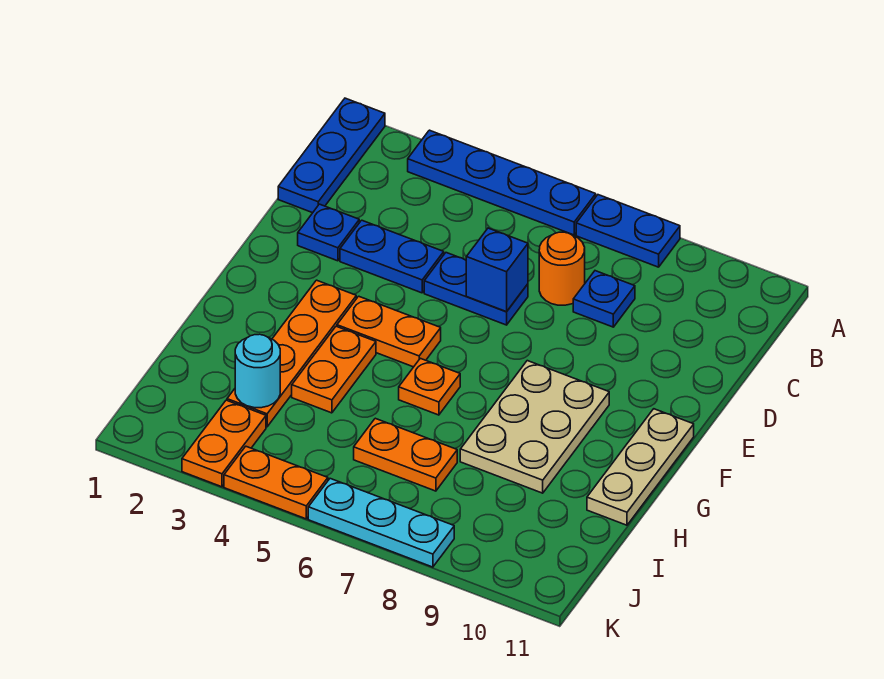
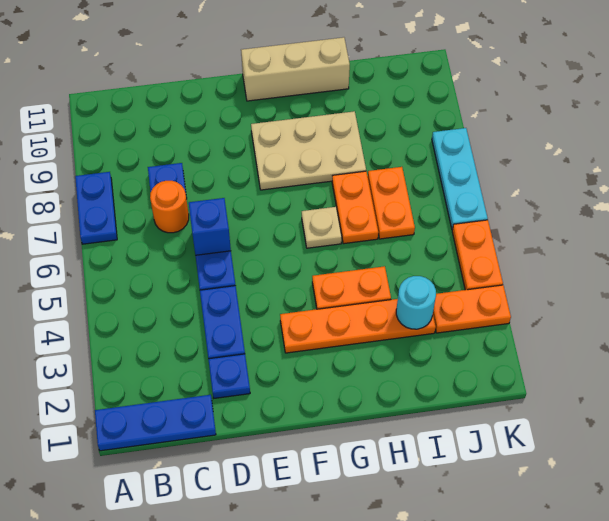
blue plate A3:A6 level 1 -> none
orange plate F4:F5 level 1 -> orange plate H6:H7 level 1
tan plate F11:H11 level 1 -> tan brick F11:H11 level 1
orange plate G6 level 1 -> tan plate G6 level 1

